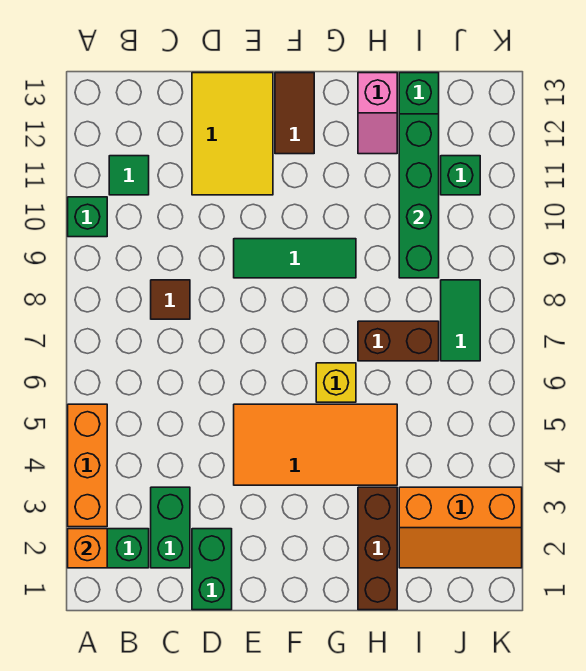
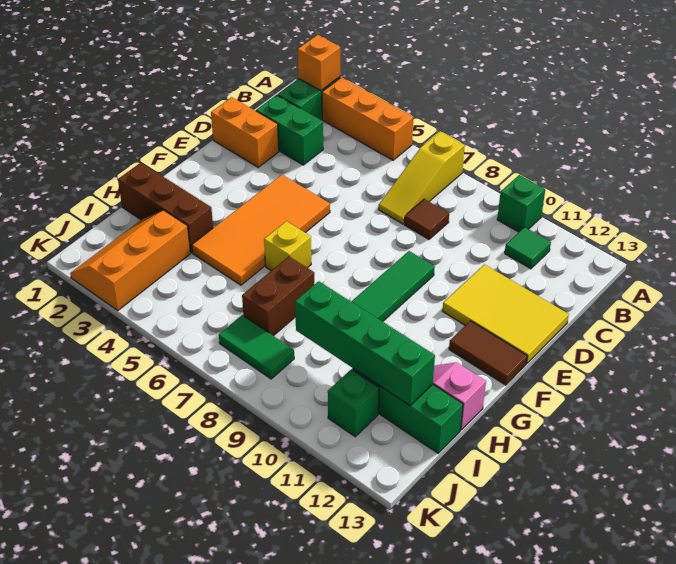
none -> yellow slope A7:C7 level 1 top A
green brick D1:D2 level 1 -> orange brick D1:D2 level 1

